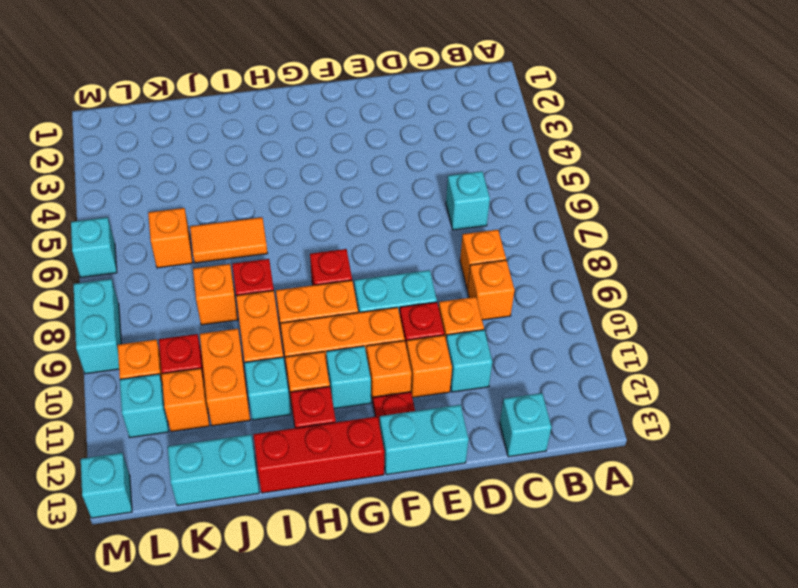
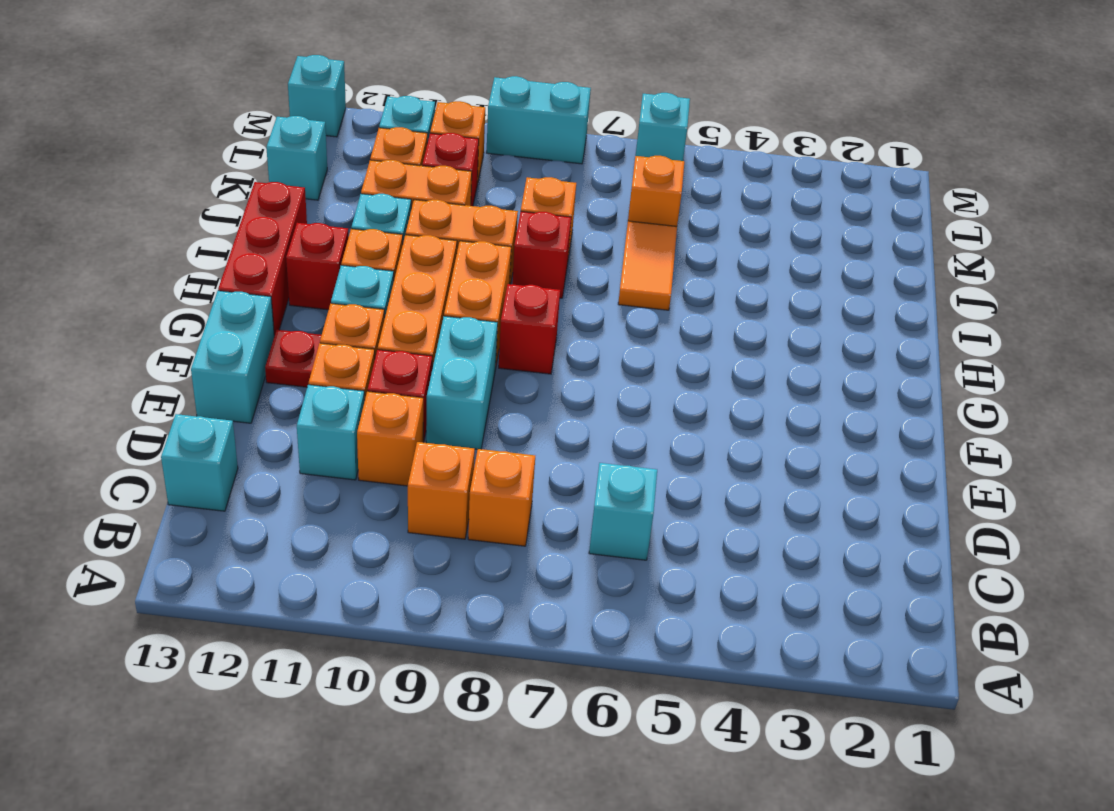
cyan brick J13:K13 level 1 -> cyan brick K13 level 1

